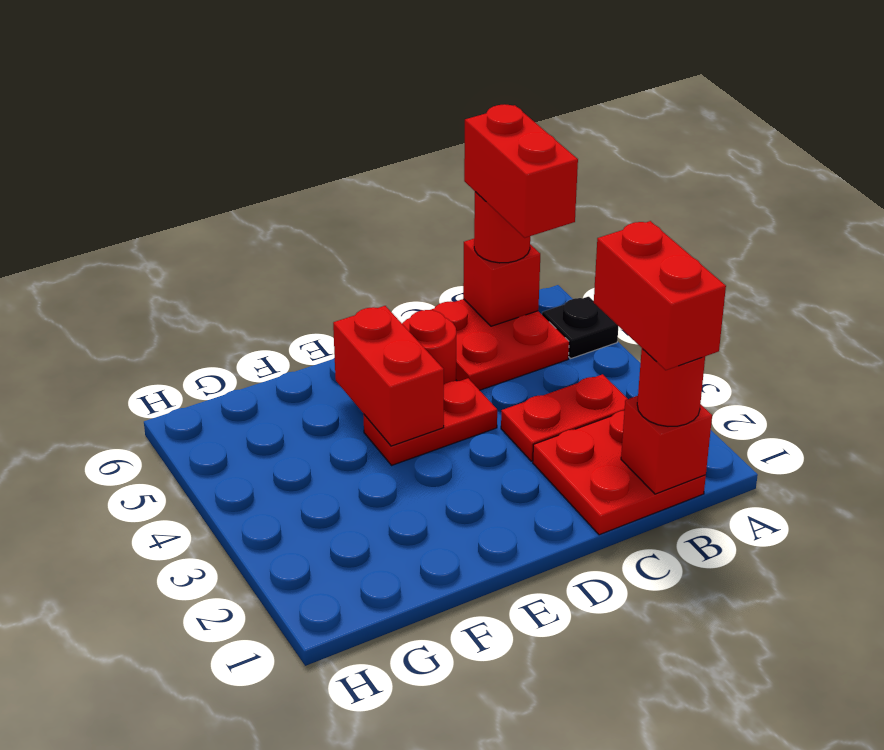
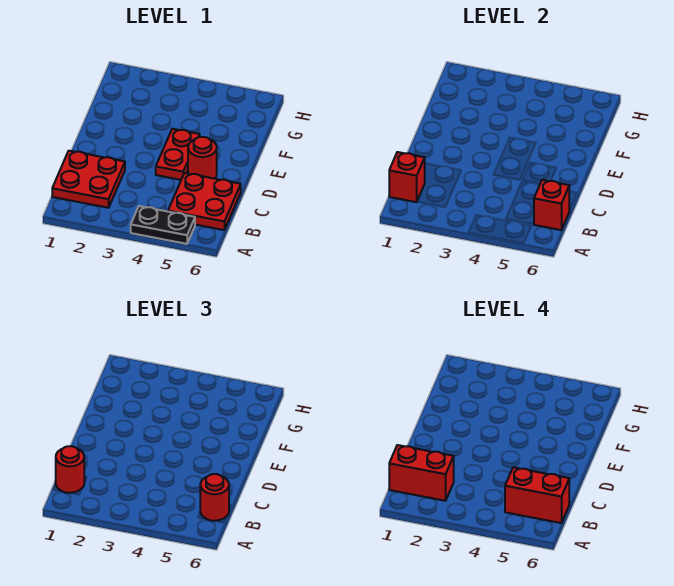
black plate A5 level 1 -> black plate A4:A5 level 1
red plate B3:C3 level 1 -> none
red brick E4:E5 level 2 -> none

